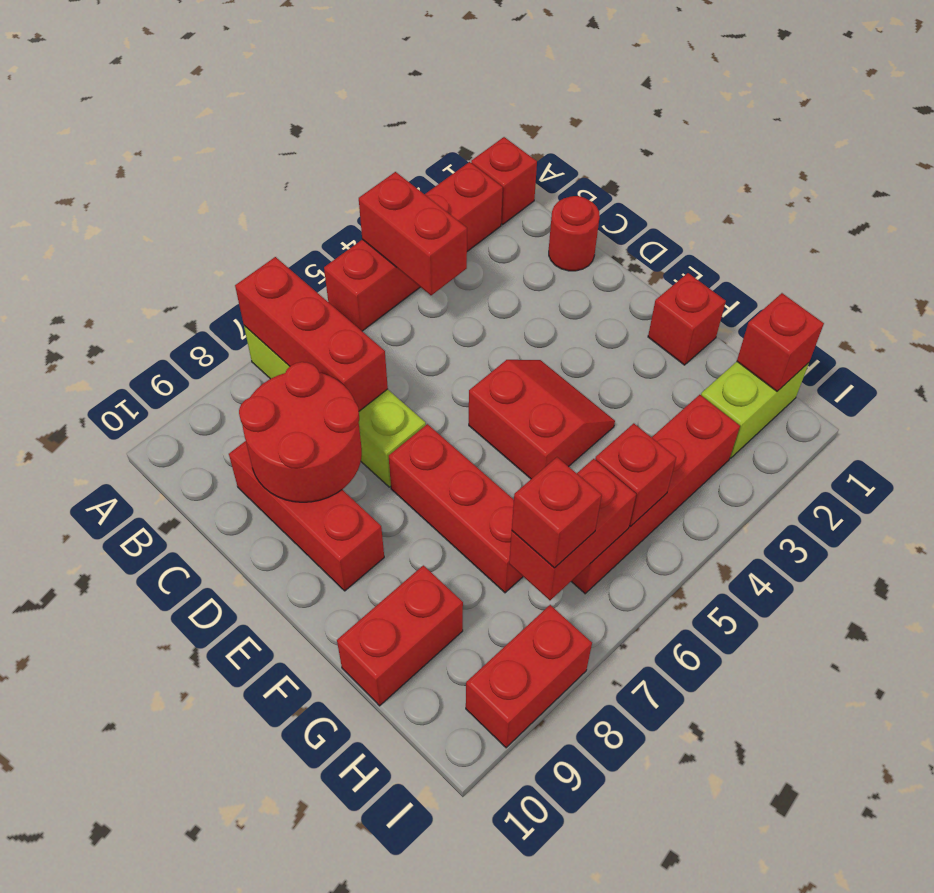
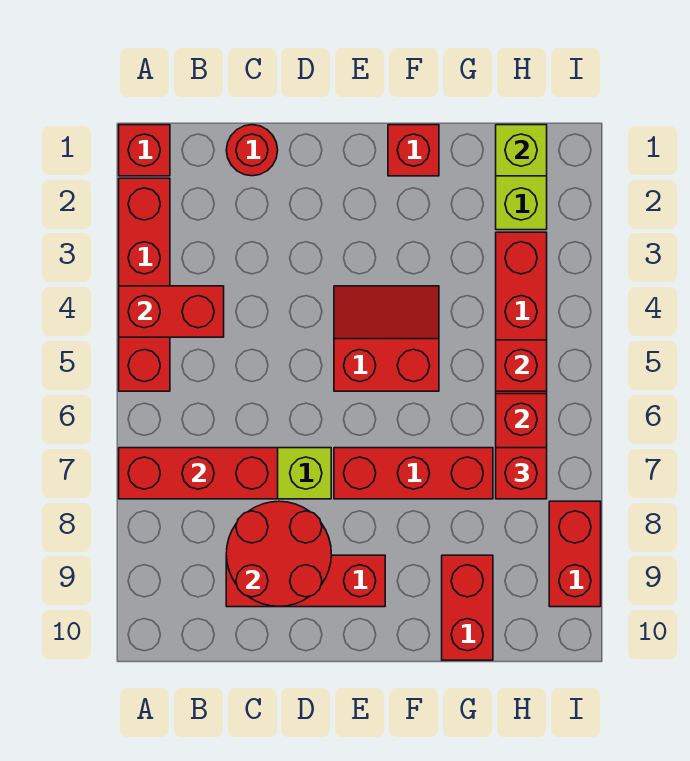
red brick H1 level 2 -> lime brick H1 level 2

